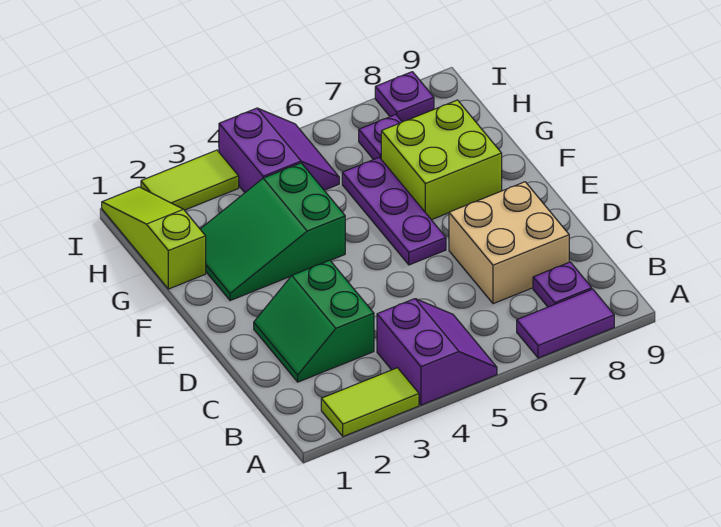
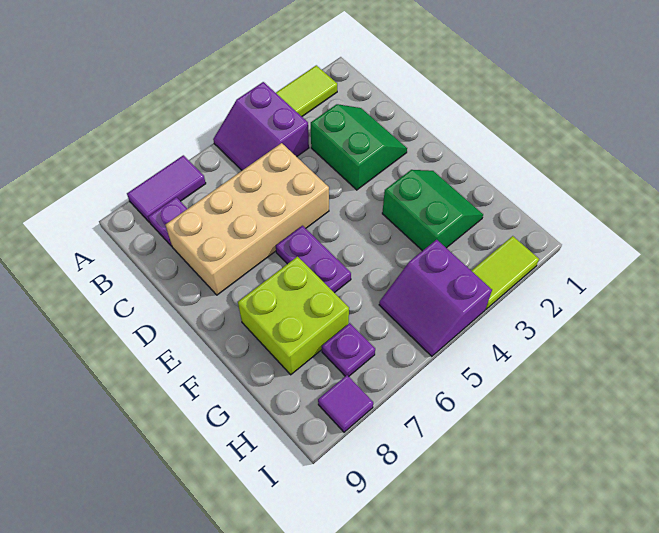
tan brick C7:D8 level 1 -> tan brick C5:D8 level 1
purple plate E6:G6 level 1 -> purple plate E6:F6 level 1
green slope F2:G4 level 1 top 4 -> green slope F2:G3 level 1 top 3
lime slope G1:I1 level 1 top G -> none
purple plate I8 level 1 -> purple tile I8 level 1

